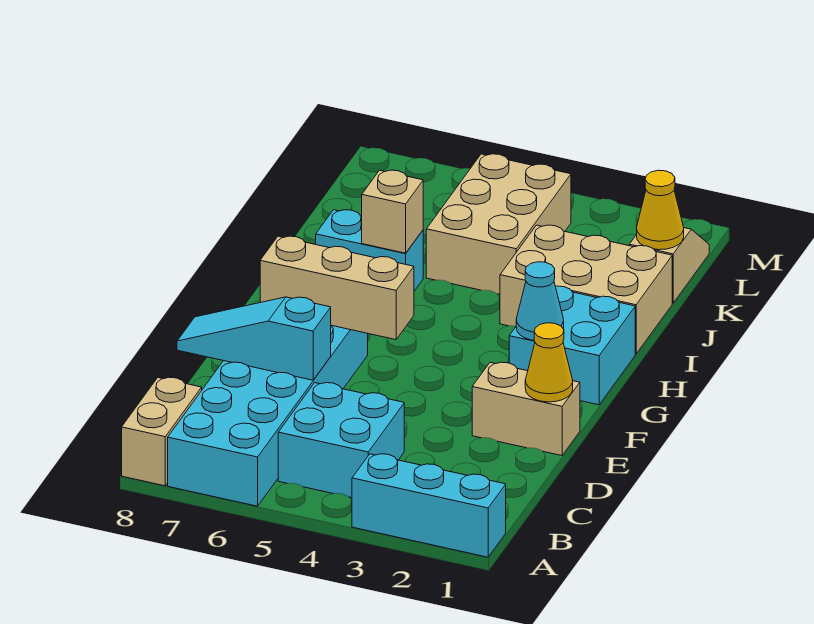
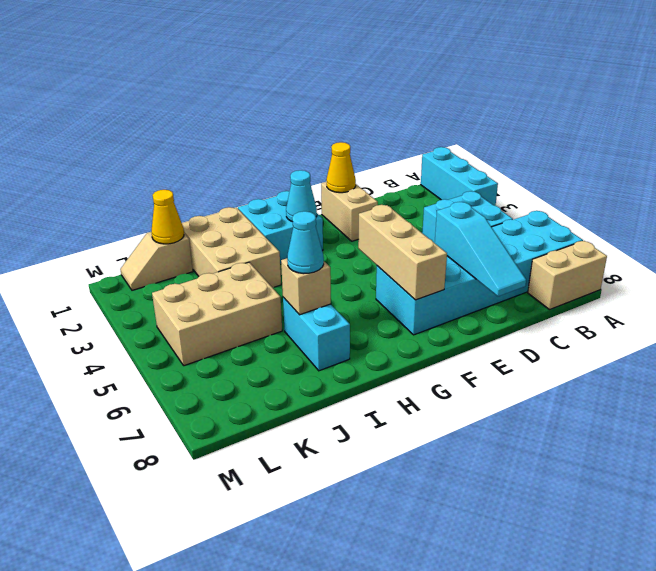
none -> cyan cone I6 level 3

